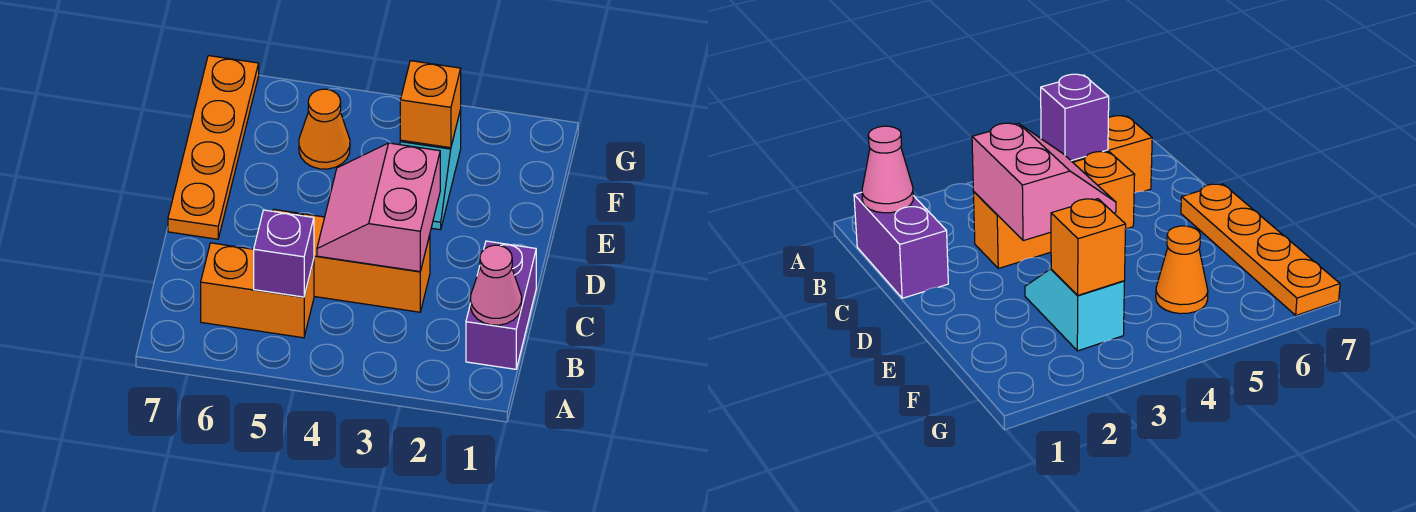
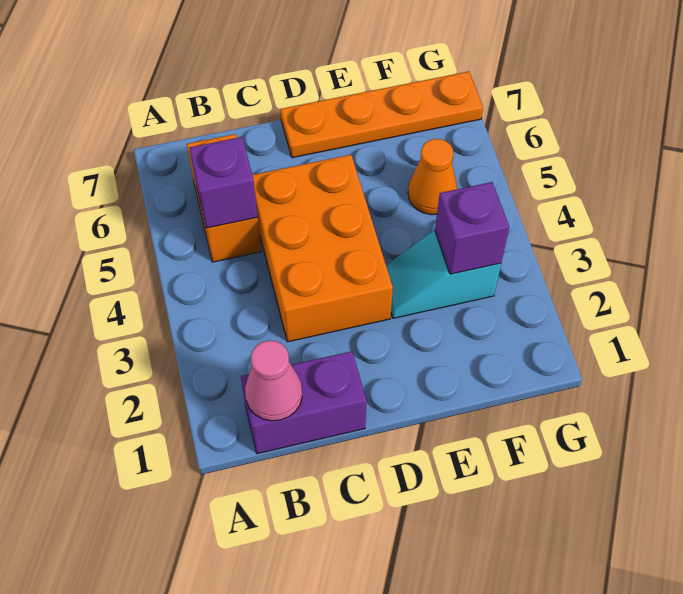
orange brick C3:C5 level 1 -> orange brick C3:D5 level 1
pink slope C3:D4 level 2 top 3 -> none
orange brick F3 level 2 -> purple brick F3 level 2

